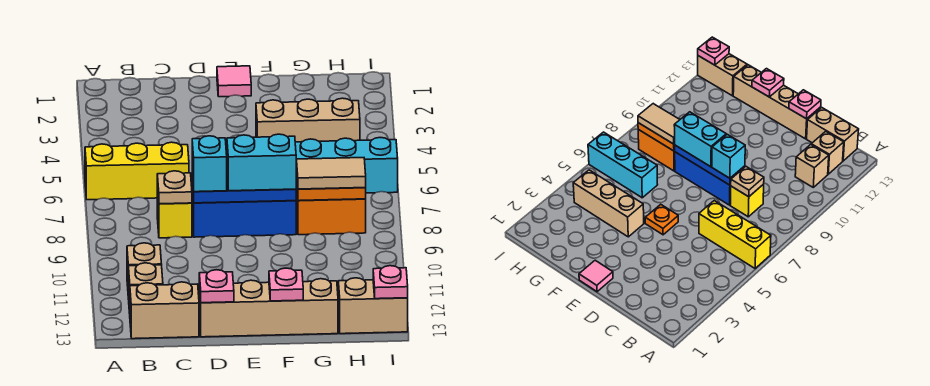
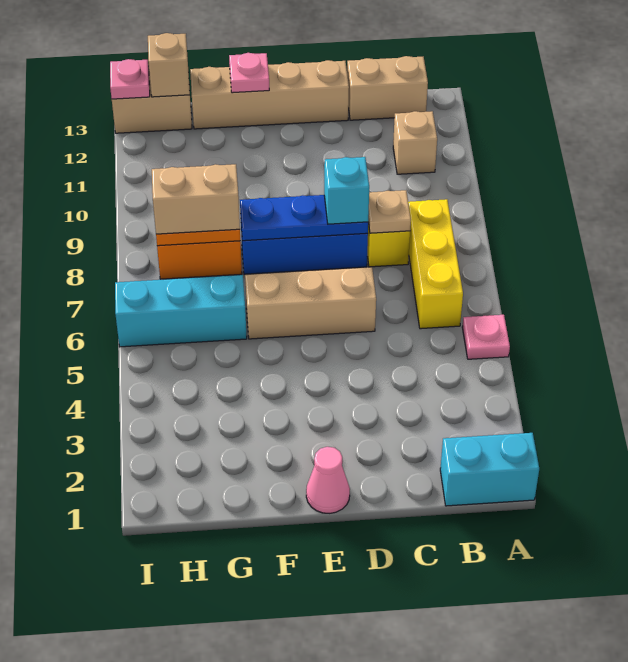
yellow brick A6:C6 level 1 -> yellow brick B6:B8 level 1
tan brick B12 level 1 -> tan brick H13 level 2
pink plate D13 level 2 -> pink plate A5 level 1
pink tile E1 level 1 -> pink cone E1 level 1
orange plate E5 level 1 -> none
cyan brick E8:F8 level 3 -> cyan brick A1:B1 level 1
tan brick F4:H4 level 1 -> tan brick D6:F6 level 1
tan tile G8:H8 level 3 -> tan brick G8:H8 level 3

